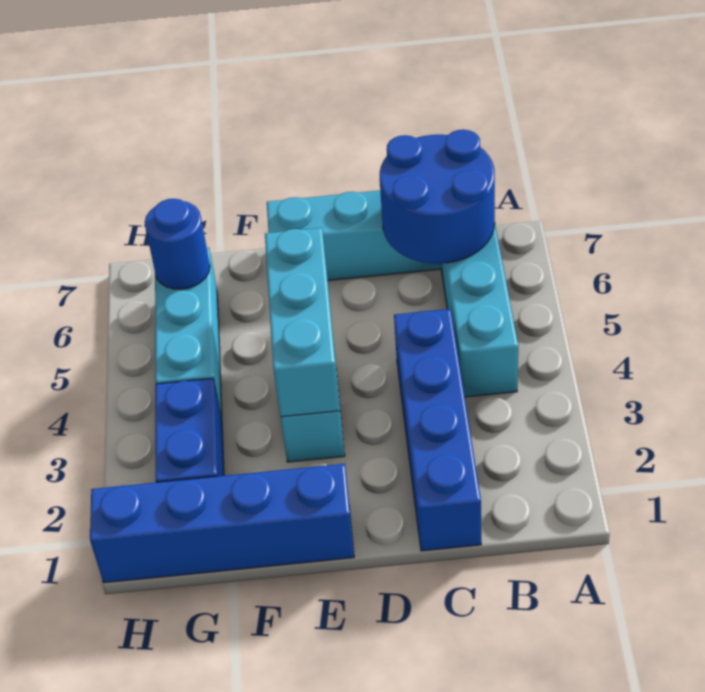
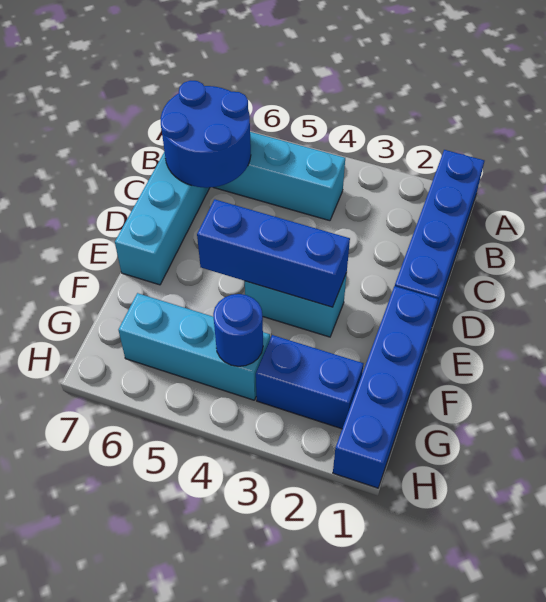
blue brick C1:C4 level 1 -> blue brick A1:D1 level 1
cyan brick E3:E5 level 2 -> blue brick E3:E5 level 2
blue round brick G6 level 2 -> blue round brick G4 level 2

